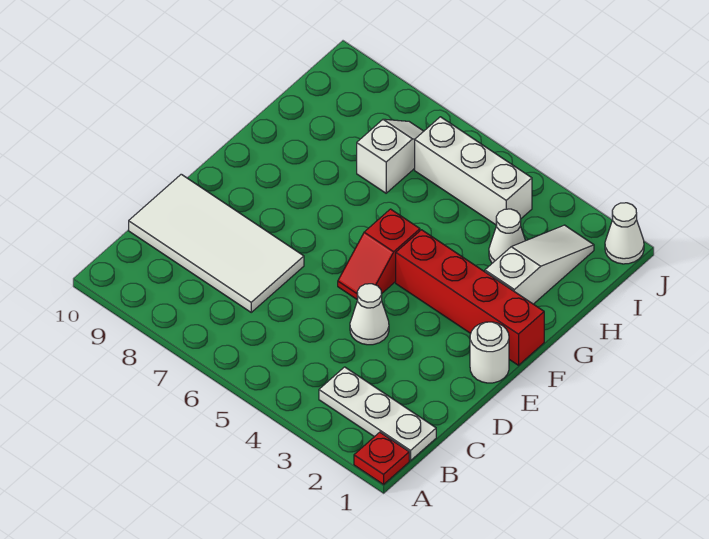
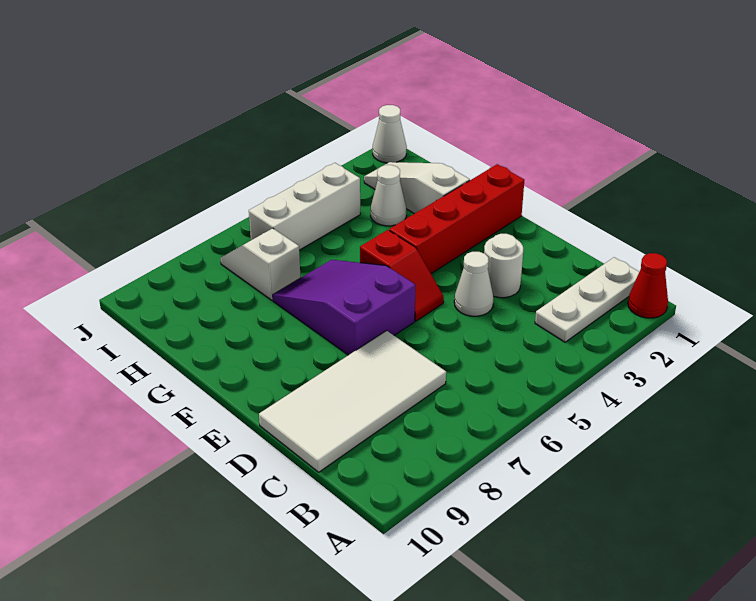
red plate A1 level 1 -> red cone A1 level 1
white round brick E1 level 1 -> white round brick D3 level 1
none -> purple slope E6:G7 level 1 top E

